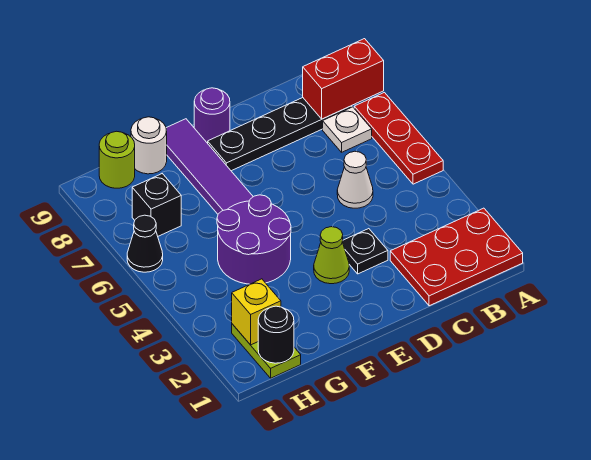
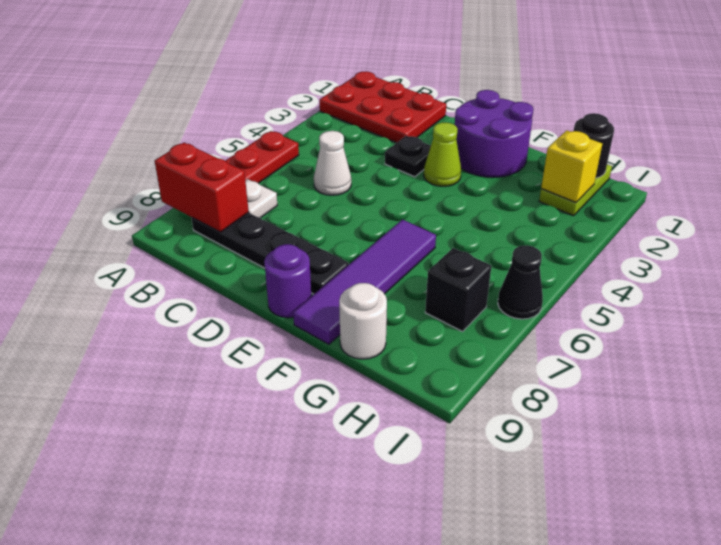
purple round brick F4:G5 level 1 -> purple round brick E1:F2 level 1
lime round brick H9 level 1 -> none

